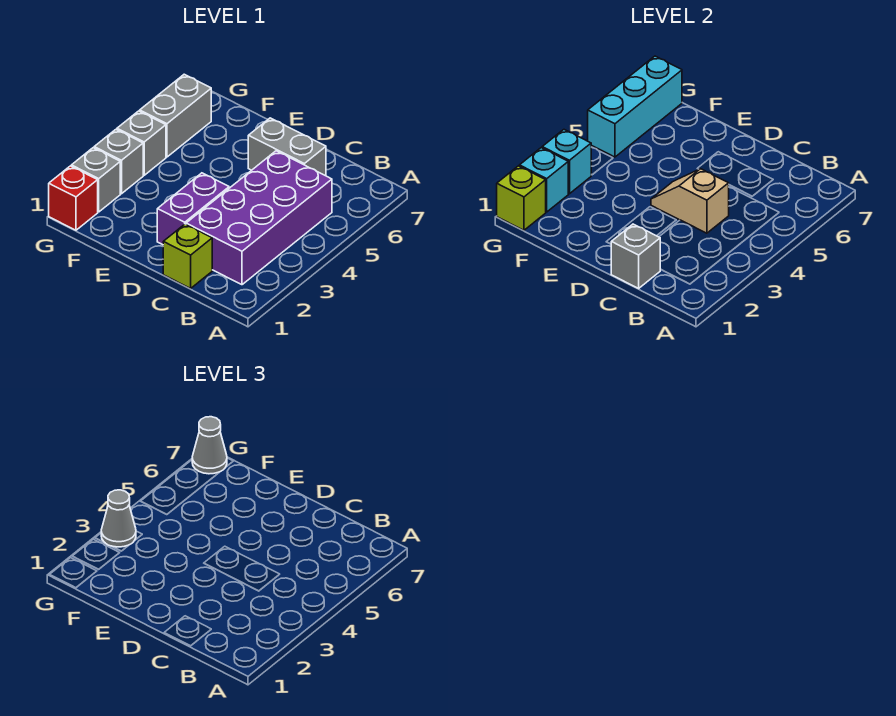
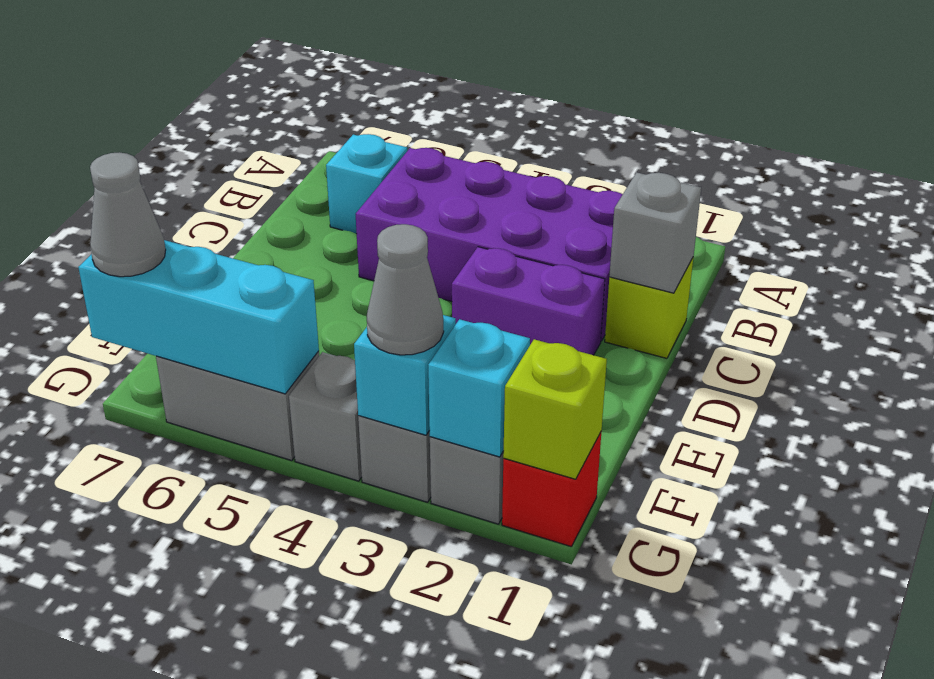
none -> cyan brick B6 level 1
tan slope C4:D4 level 2 top C -> none
grey brick C6:D6 level 1 -> none

